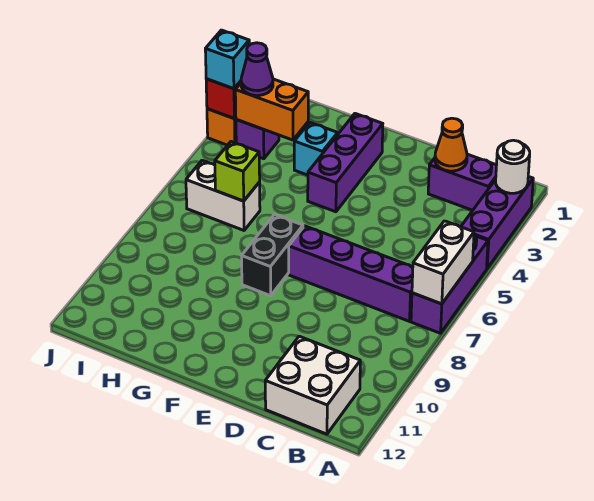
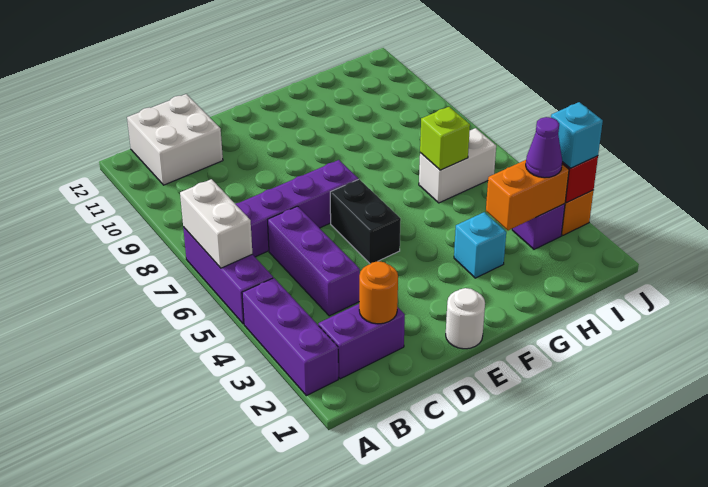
white round brick A2 level 2 -> white round brick E1 level 1
orange cone C2 level 2 -> orange round brick C2 level 2
purple brick F2:F4 level 1 -> purple brick C4:C6 level 1
black brick F7:F8 level 1 -> black brick E5:E6 level 1

